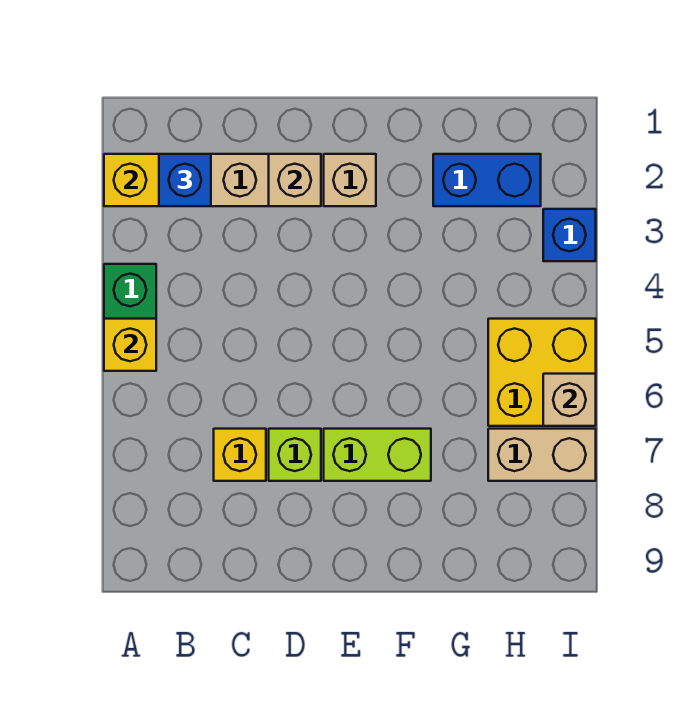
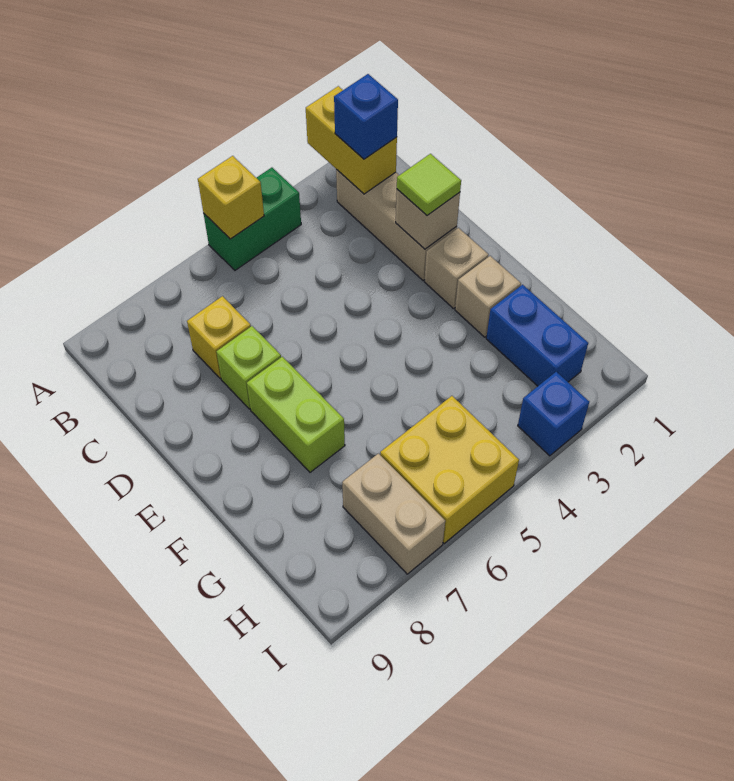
none -> lime tile D2 level 3
tan brick I6 level 2 -> tan brick F2 level 1

